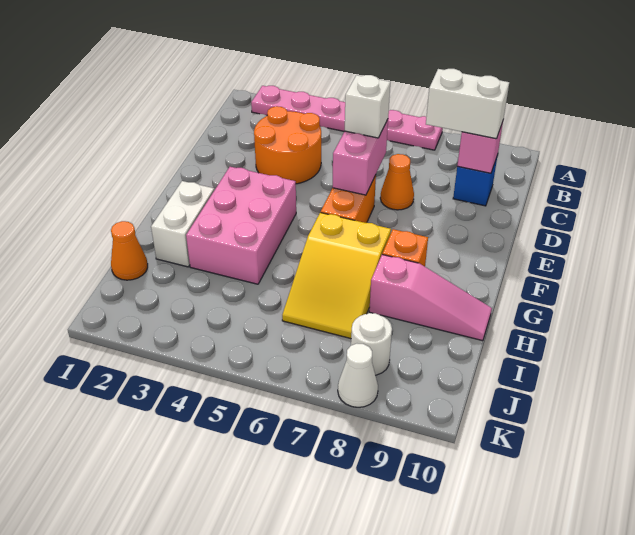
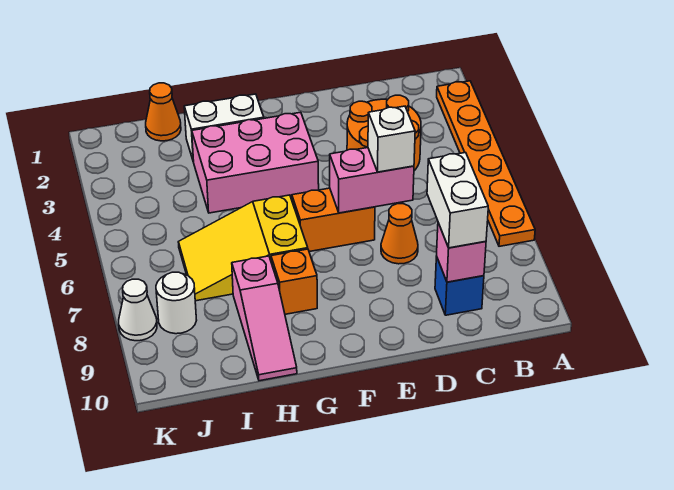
pink plate A2:A7 level 1 -> orange plate A2:A7 level 1

